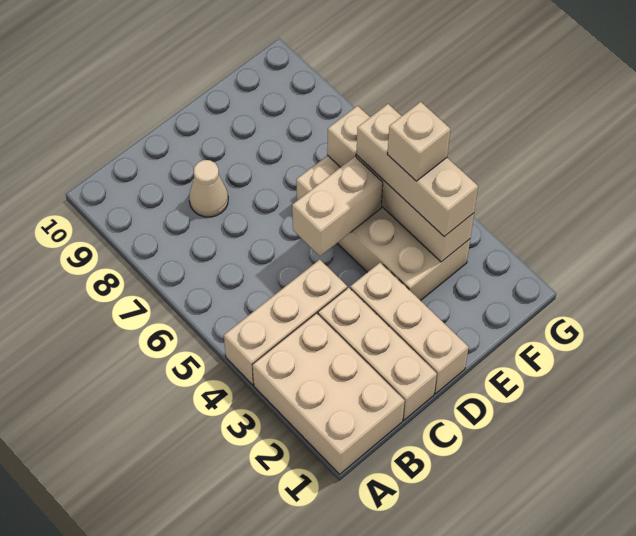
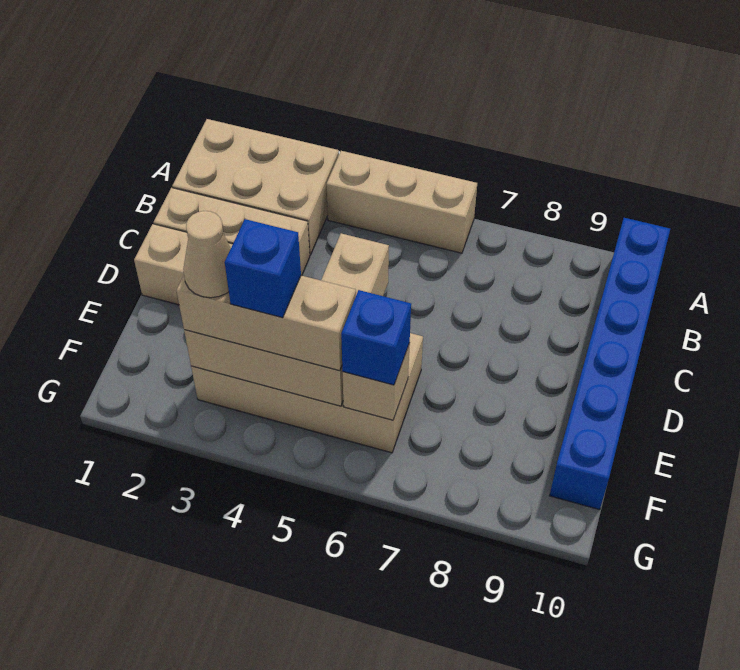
tan brick A4:C4 level 1 -> tan brick A4:A6 level 1
none -> blue brick A10:F10 level 1
tan cone C8 level 1 -> tan cone F3 level 4
tan brick F4 level 4 -> blue brick F4 level 4
none -> blue brick F6 level 3

